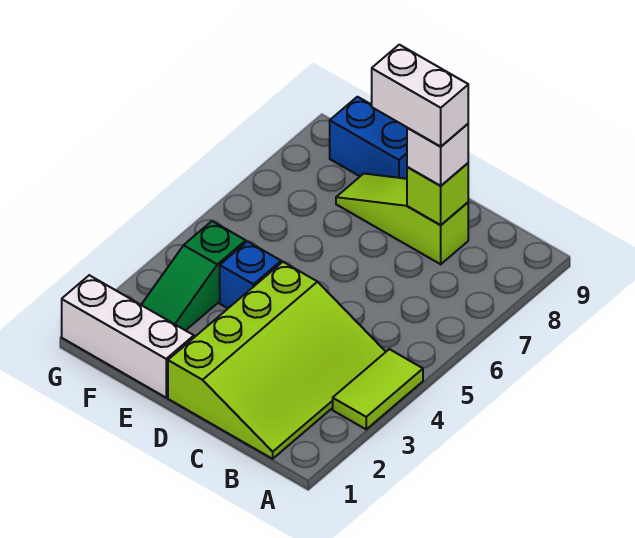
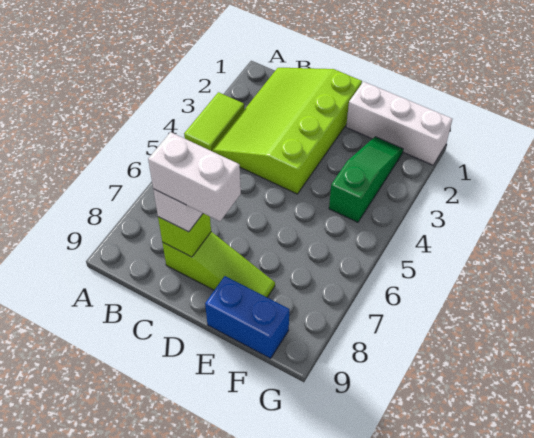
blue brick E4 level 1 -> none

